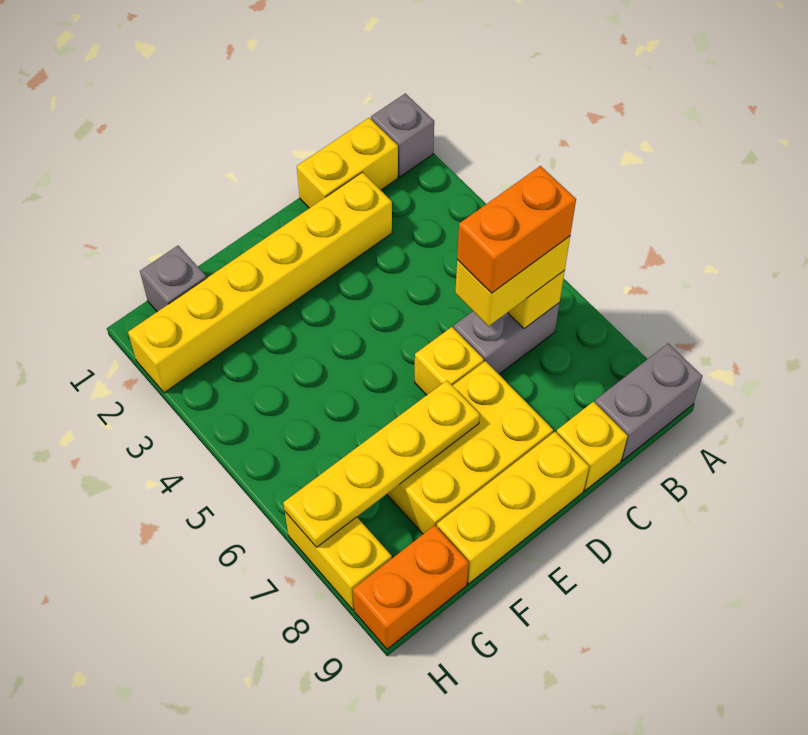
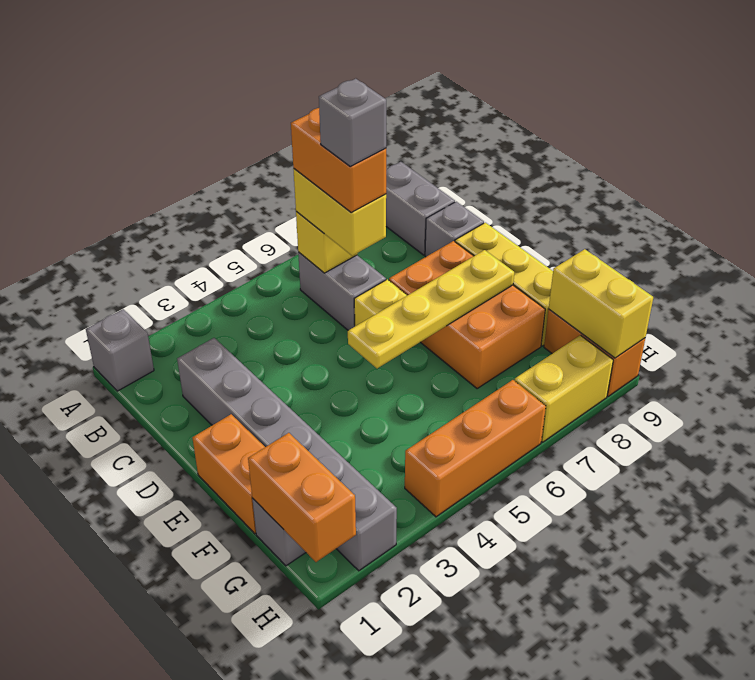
yellow brick B1:C1 level 1 -> yellow brick G9:H9 level 2
yellow brick C2:H2 level 1 -> grey brick C2:H2 level 1
none -> grey brick C6 level 5
yellow brick C9 level 1 -> grey brick C9 level 1
yellow brick D7:F8 level 1 -> orange brick D7:F8 level 1
none -> orange brick E1:F1 level 1
yellow plate E7:H7 level 2 -> yellow plate E5:E8 level 2
none -> orange brick G1:H1 level 2
none -> orange brick H4:H6 level 1

